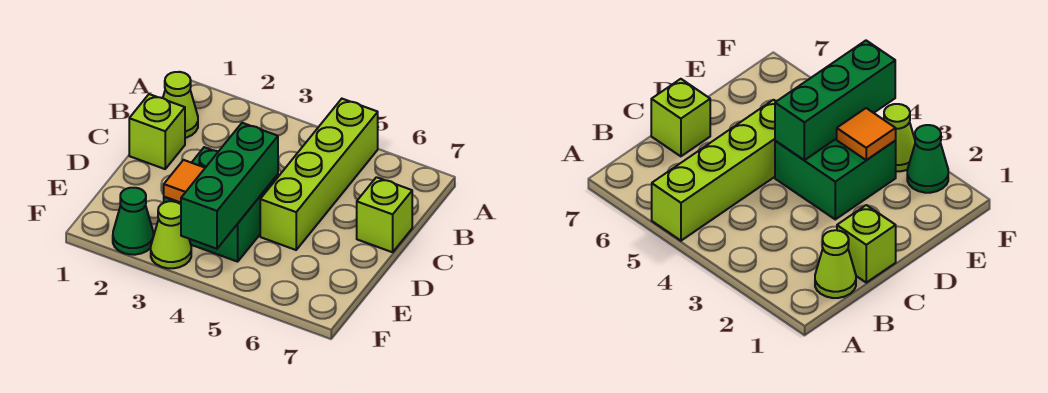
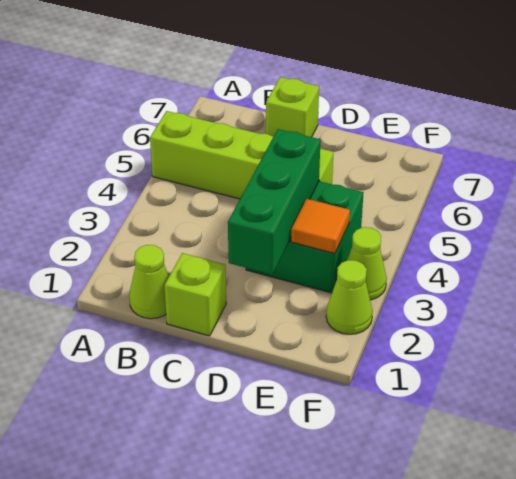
green brick D4:F4 level 2 -> green brick D2:D4 level 2
green cone F2 level 1 -> lime cone F2 level 1

